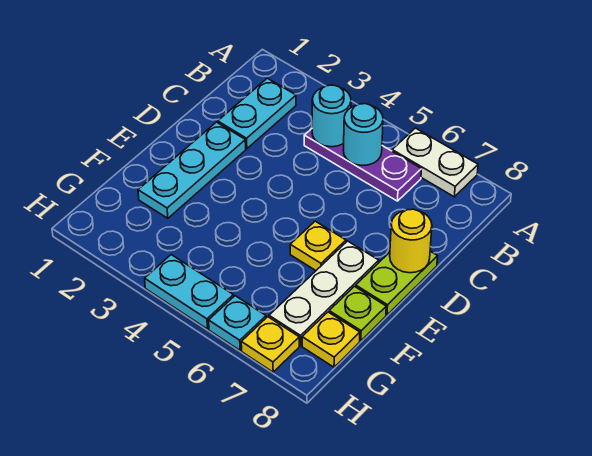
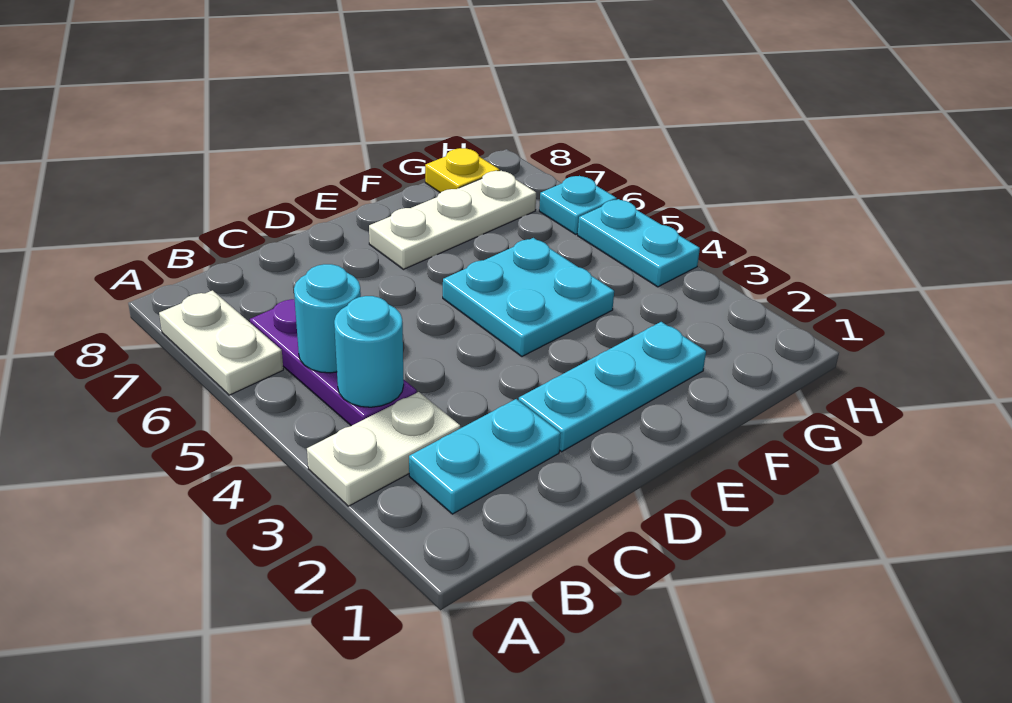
none -> white plate A3:B3 level 1
lime plate D8:E8 level 1 -> none
yellow round brick D8 level 2 -> none
none -> cyan plate E4:F5 level 1
yellow plate E6 level 1 -> none
lime plate F8 level 1 -> none
yellow plate H7 level 1 -> none

